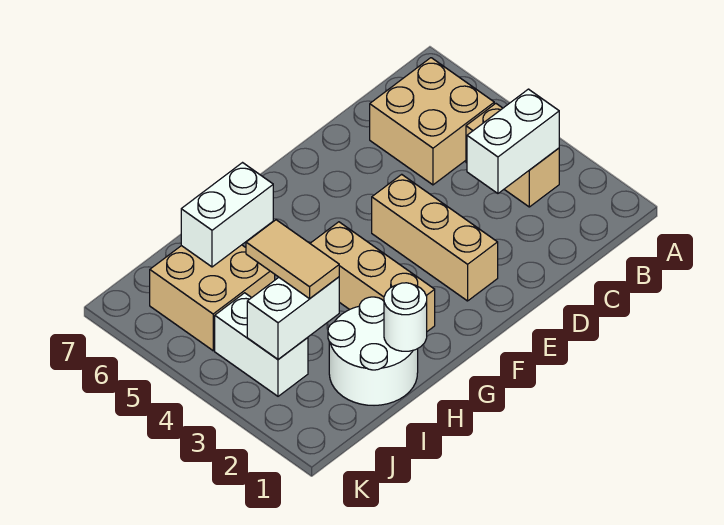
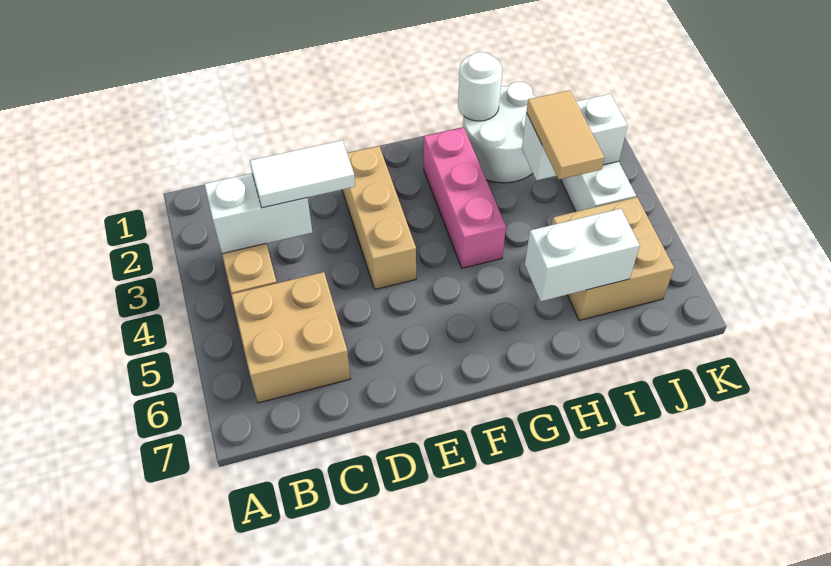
none -> white tile C3:D3 level 3
tan brick G2:G4 level 1 -> pink brick G2:G4 level 1

